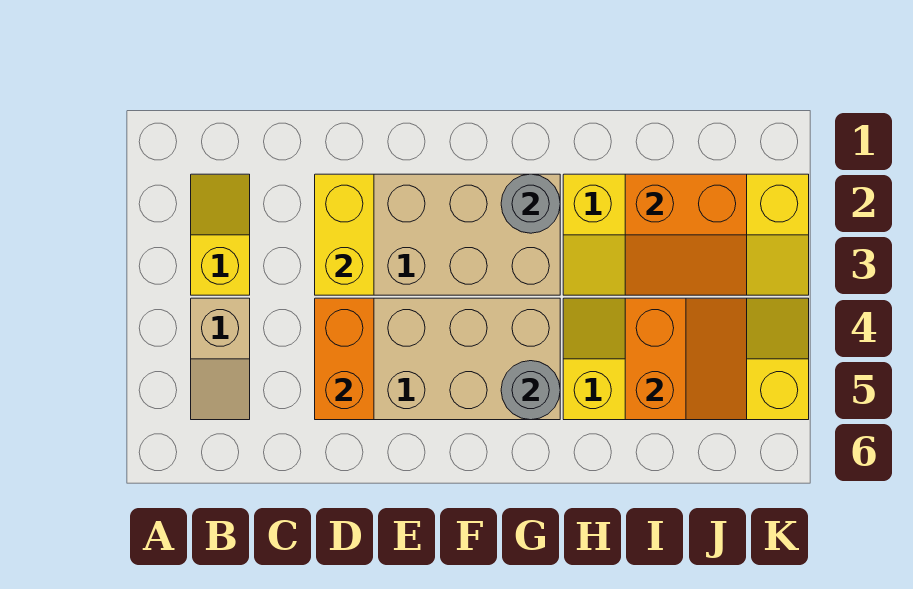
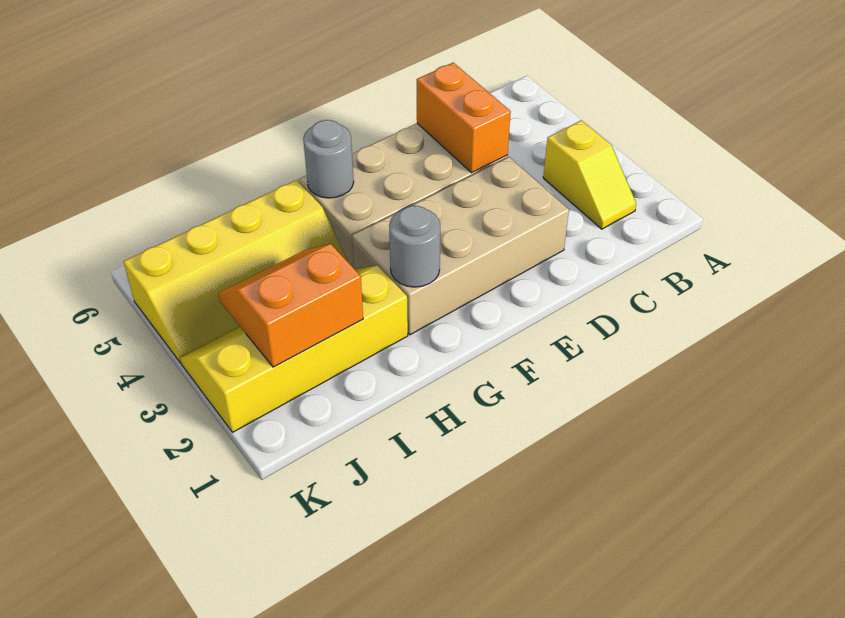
tan slope B4:B5 level 1 top 4 -> none
yellow brick D2:D3 level 2 -> none
orange slope I4:J5 level 2 top I -> none

